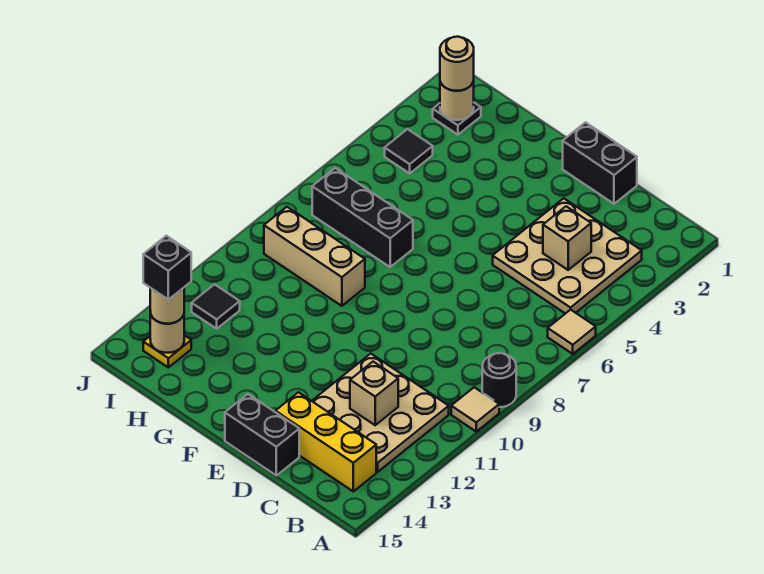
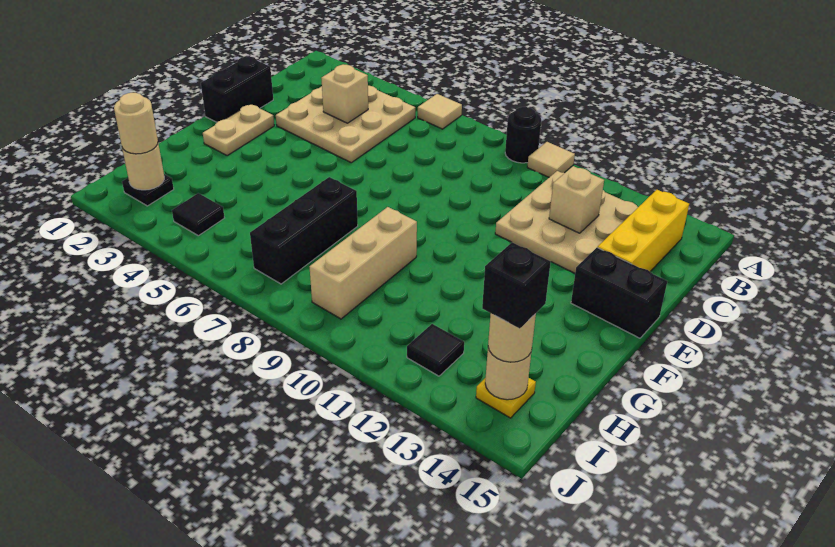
black brick D15:E15 level 1 -> black brick E14:E15 level 1
none -> tan plate E2:F2 level 1

